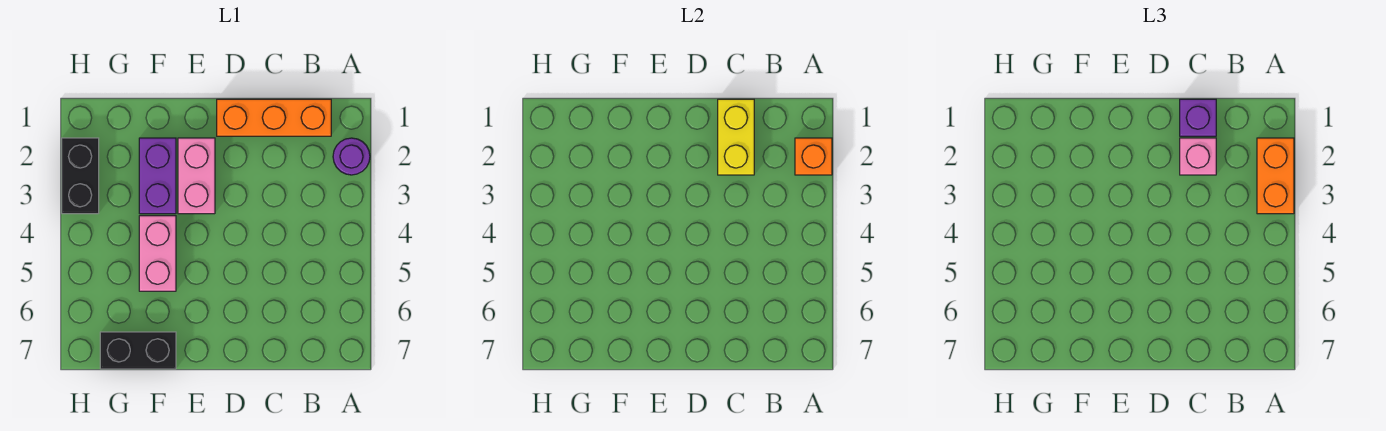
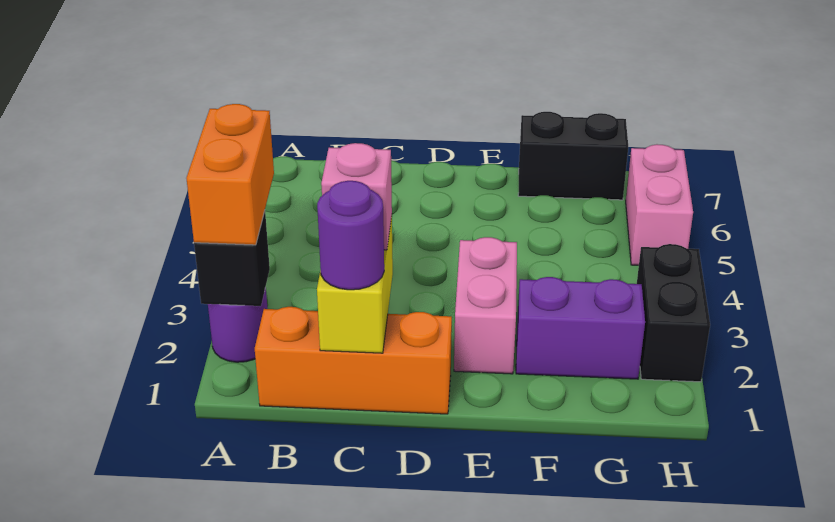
orange brick A2 level 2 -> black brick A2 level 2
purple brick C1 level 3 -> purple round brick C1 level 3
purple brick F2:F3 level 1 -> purple brick F2:G2 level 1
pink brick F4:F5 level 1 -> pink brick H5:H6 level 1

